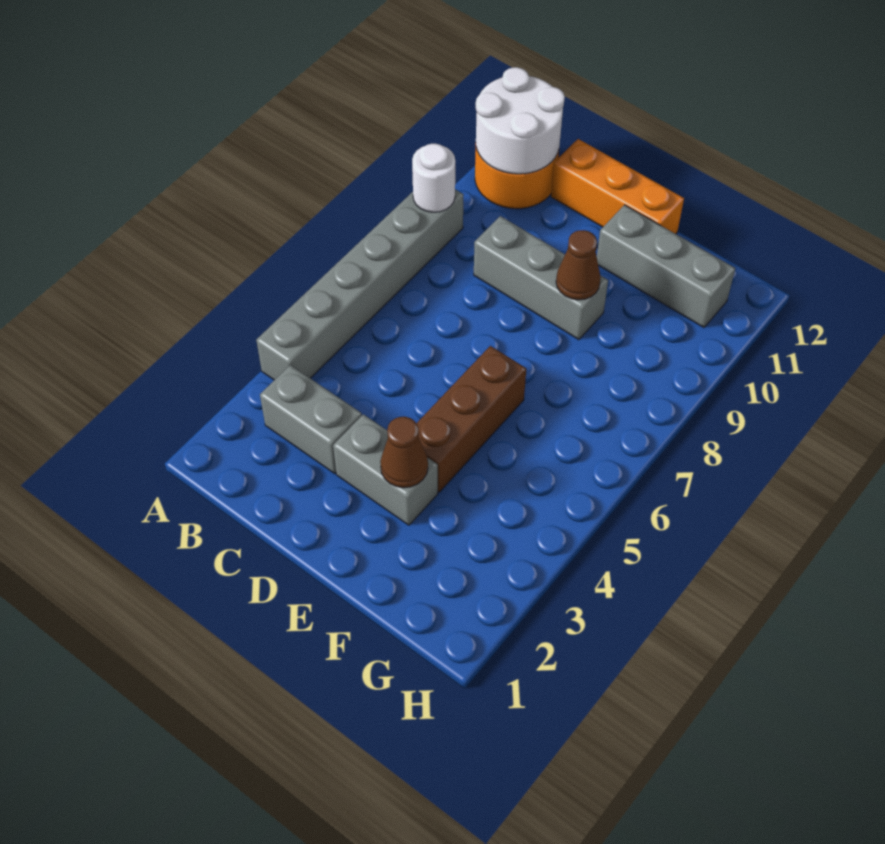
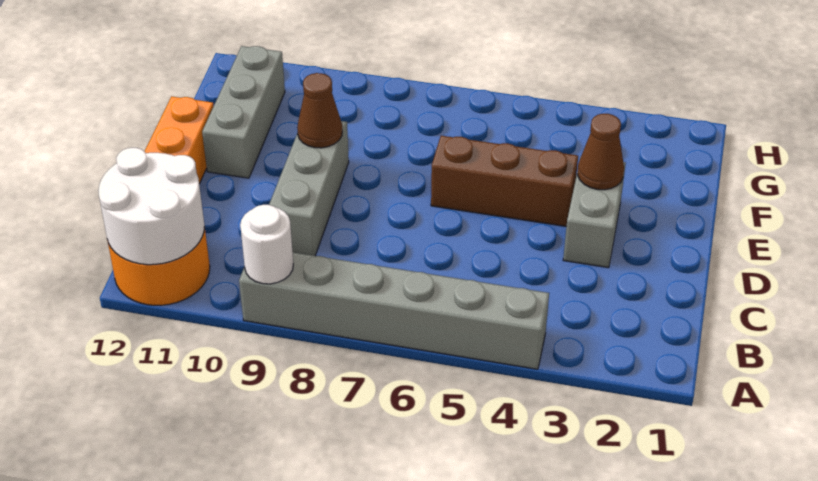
grey brick B3:C3 level 1 -> none

